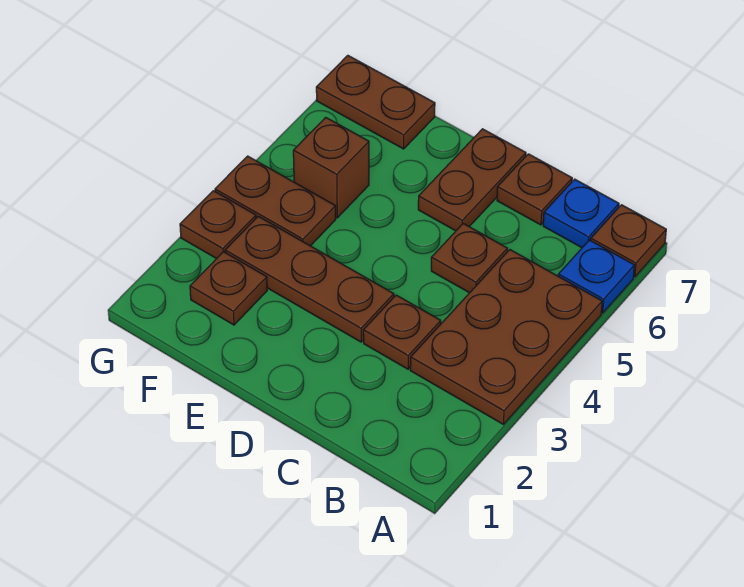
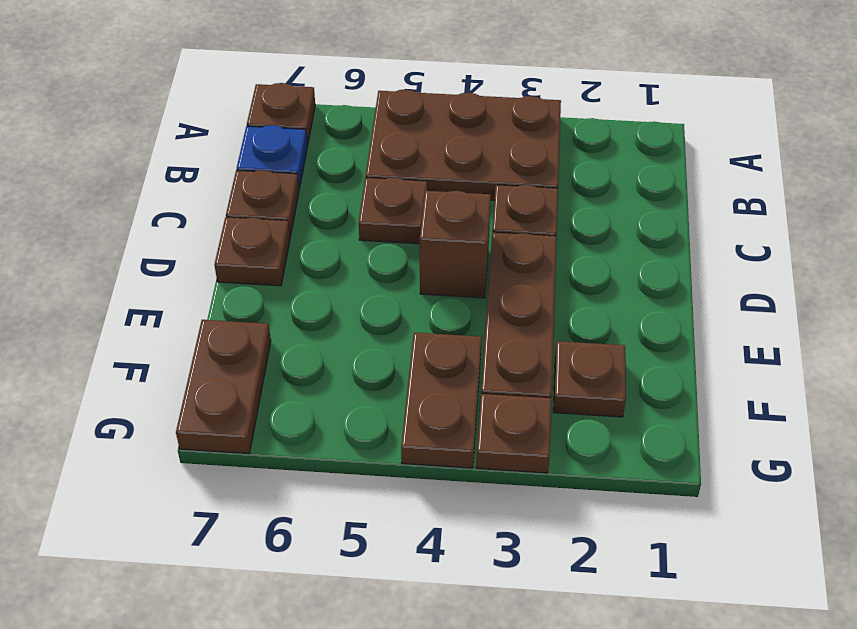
blue plate A6 level 1 -> none
brown plate D6:D7 level 1 -> brown plate D7 level 1
brown brick F5 level 1 -> brown brick D4 level 1

